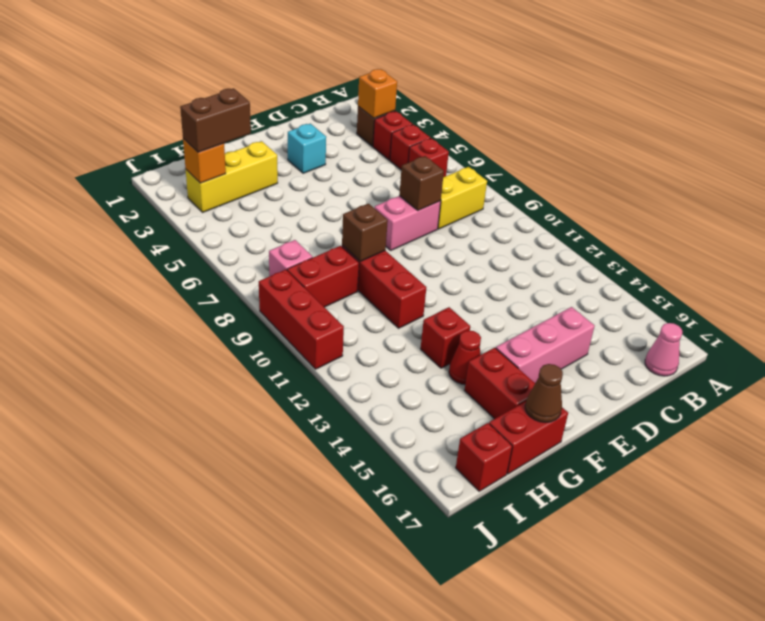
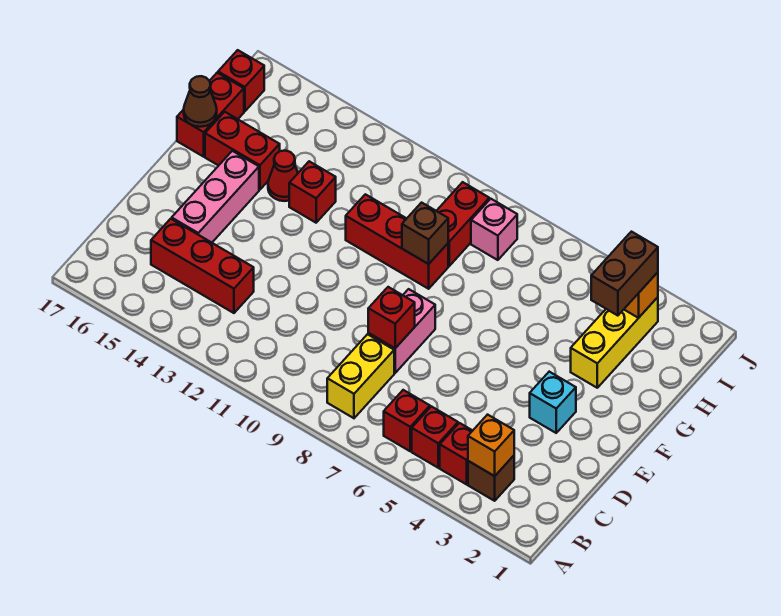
pink cone B17 level 1 -> none
brown brick D8 level 2 -> red brick D8 level 2
red brick J9:J11 level 1 -> red brick C13:C15 level 1

